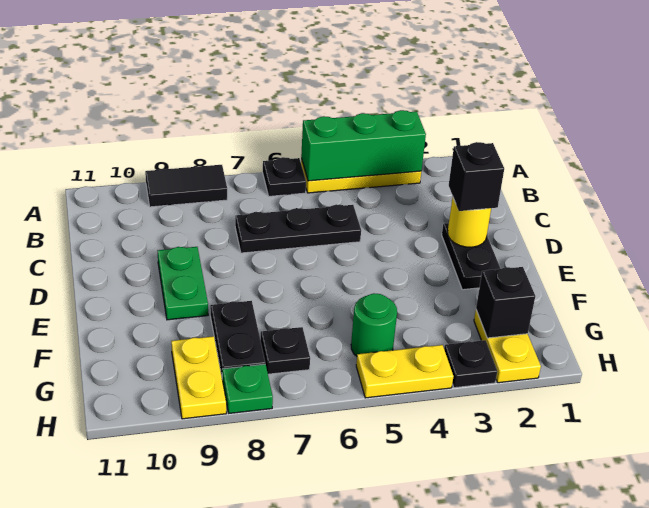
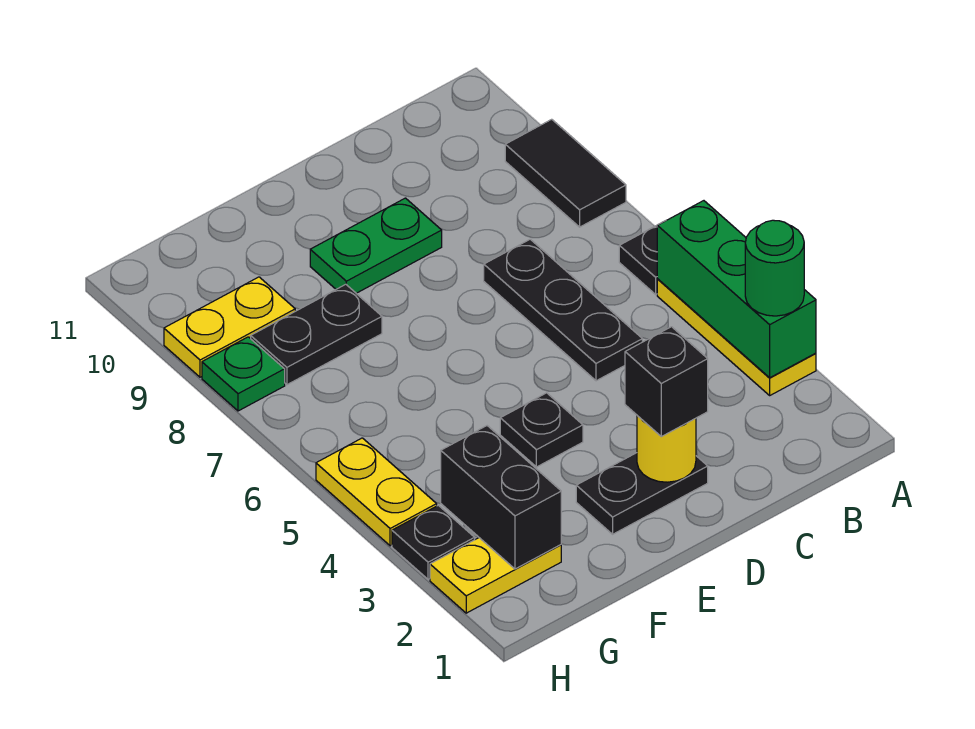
black brick G2 level 2 -> black brick G2:G3 level 2
green round brick G5 level 1 -> green round brick A3 level 3
black plate G7 level 1 -> black plate E4 level 1

